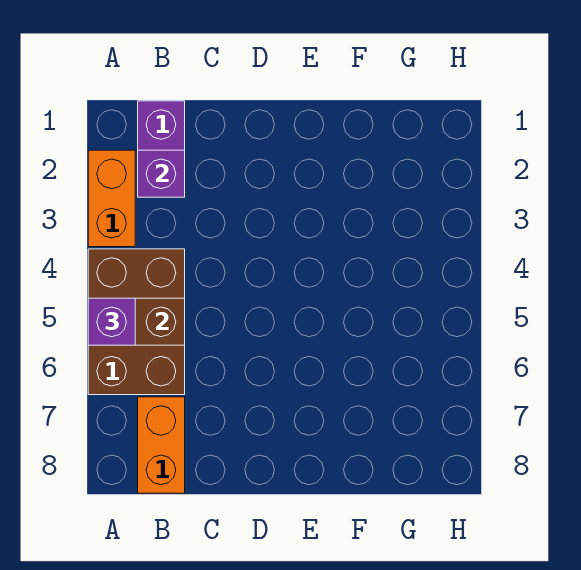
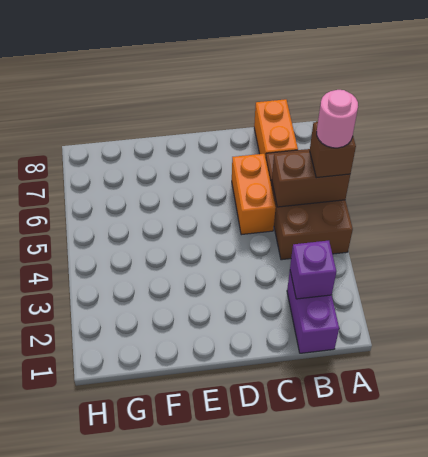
orange brick A2:A3 level 1 -> orange brick C5:C6 level 1
purple brick A5 level 3 -> brown brick A5 level 3
none -> pink round brick A5 level 4

